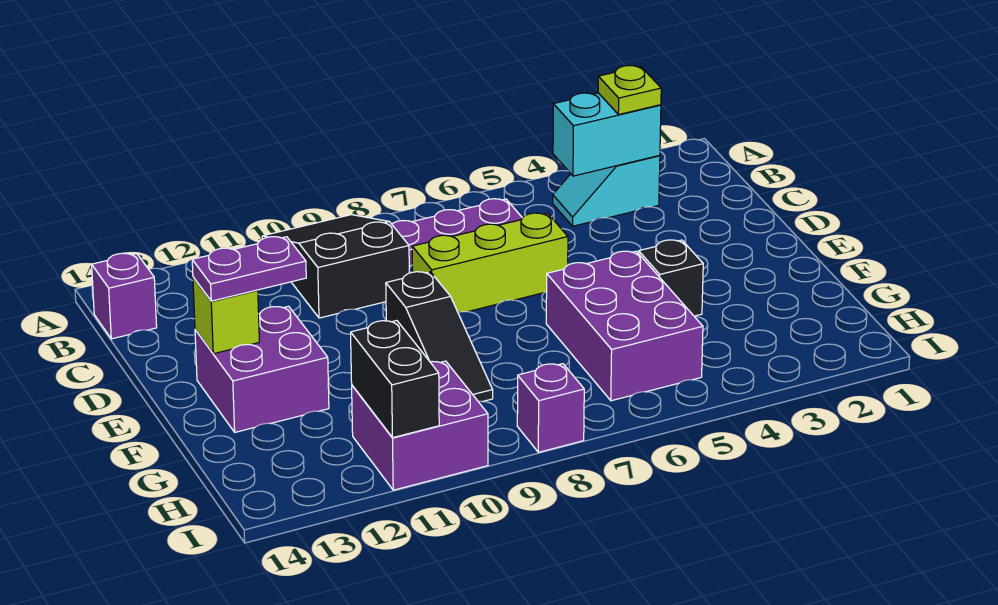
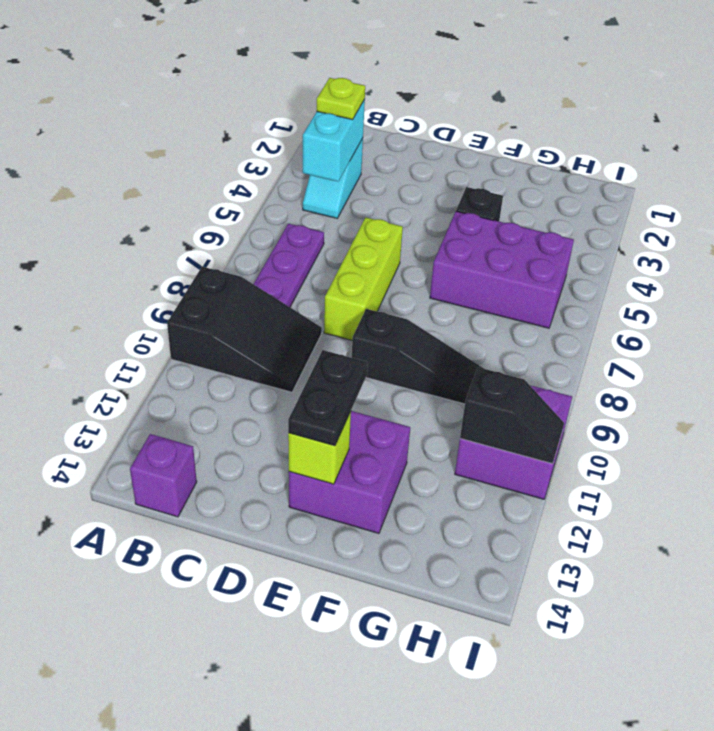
black slope A9:C10 level 1 top C -> black slope A9:C10 level 1 top A
purple plate E12:E13 level 3 -> black plate E12:E13 level 3
black brick H11:I11 level 2 -> black slope H11:I11 level 2 top H
purple brick I8 level 1 -> none

